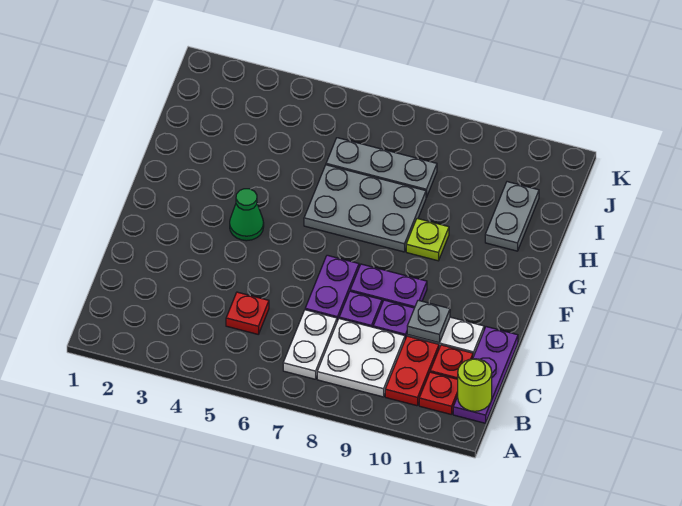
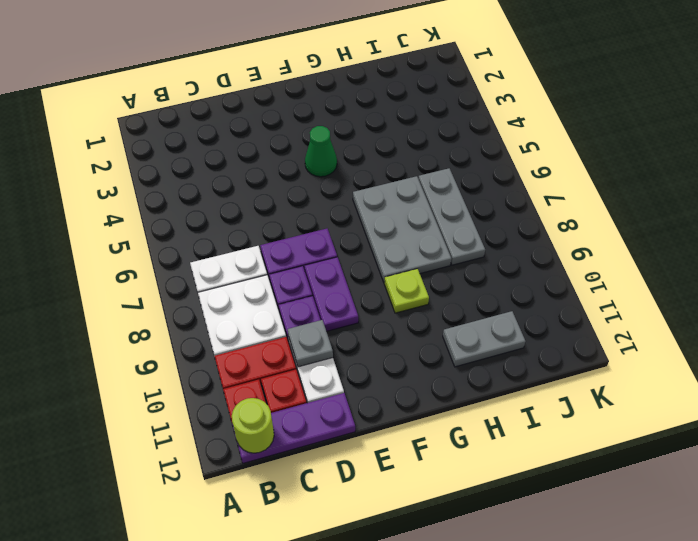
red plate C5 level 1 -> none

